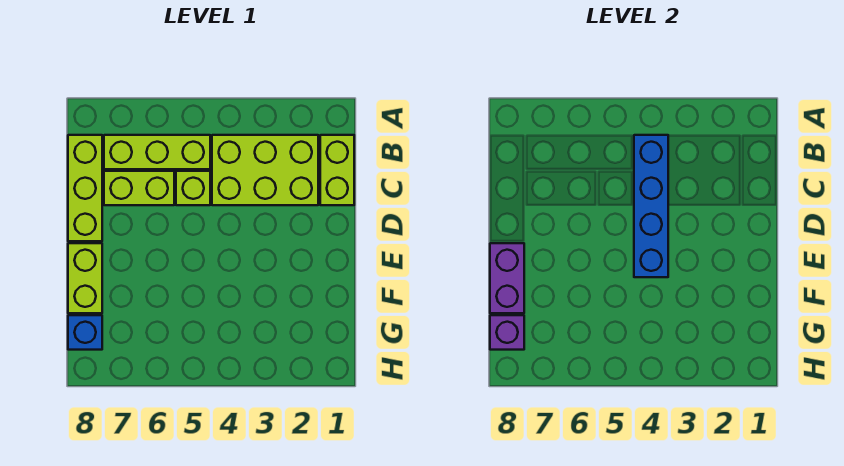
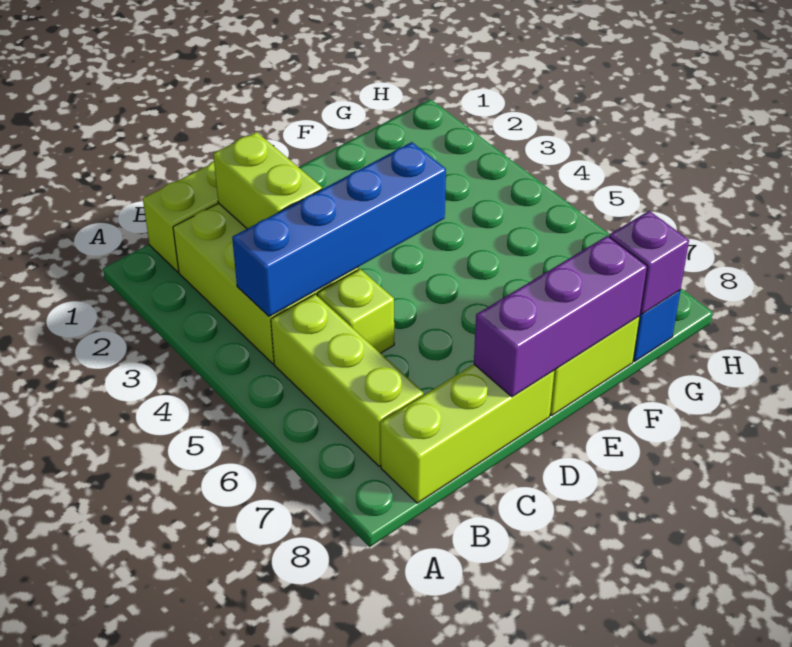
lime brick C6:C7 level 1 -> lime brick C2:C3 level 2
purple brick E8:F8 level 2 -> purple brick D8:F8 level 2

